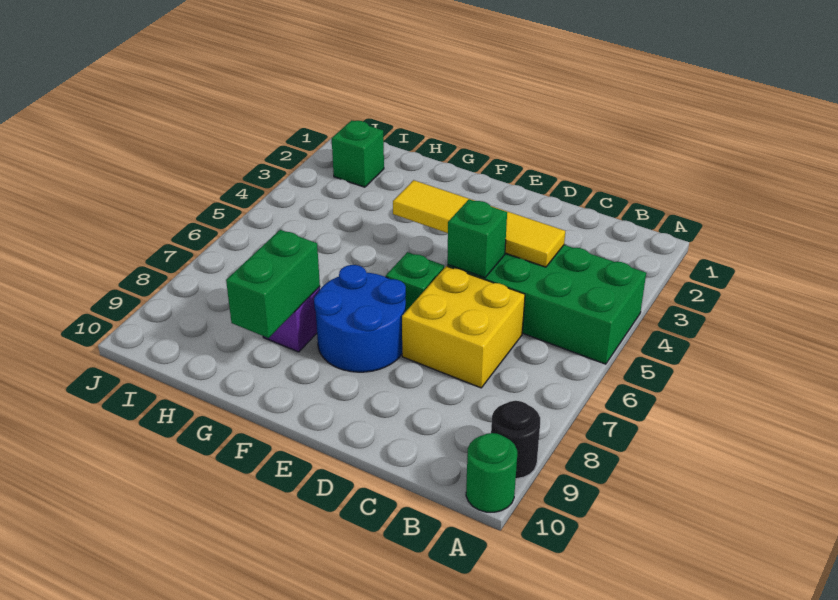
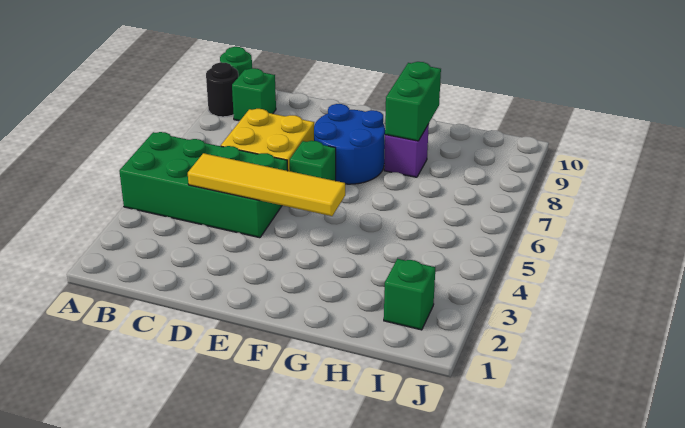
green brick D5 level 2 -> green brick B9 level 1

